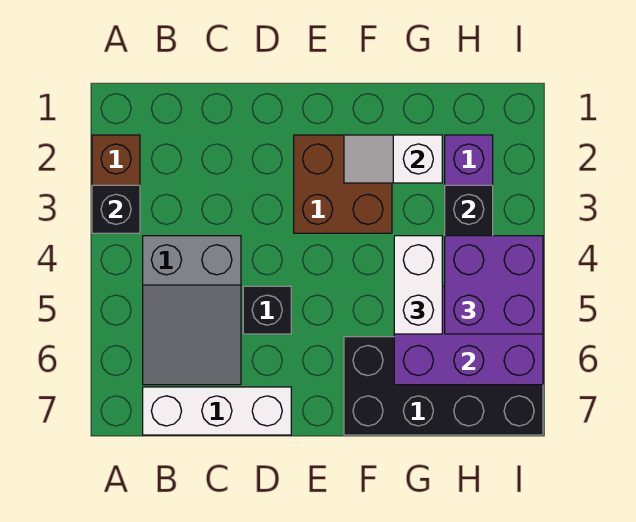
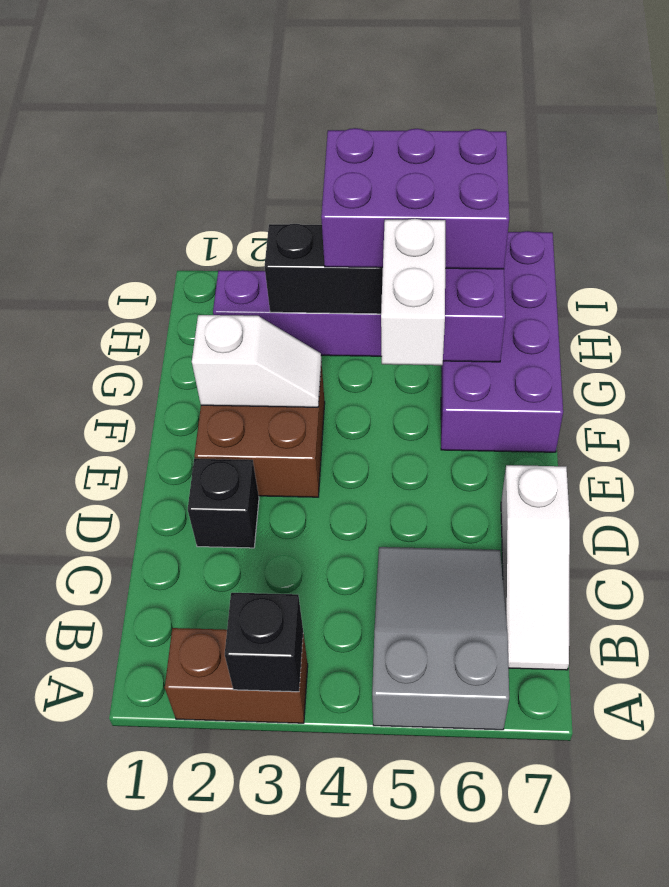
grey slope B4:C6 level 1 top 4 -> grey slope A5:C6 level 1 top A
white brick B7:D7 level 1 -> white slope B7:D7 level 1 top D
black brick D5 level 1 -> black brick D2 level 1
white slope F2:G2 level 2 top G -> white slope F2:F3 level 2 top 2
black brick F6:I7 level 1 -> purple brick F6:I7 level 1
white brick G4:G5 level 3 -> white brick F5:G5 level 3
purple brick H4:I5 level 3 -> purple brick H4:I6 level 3

